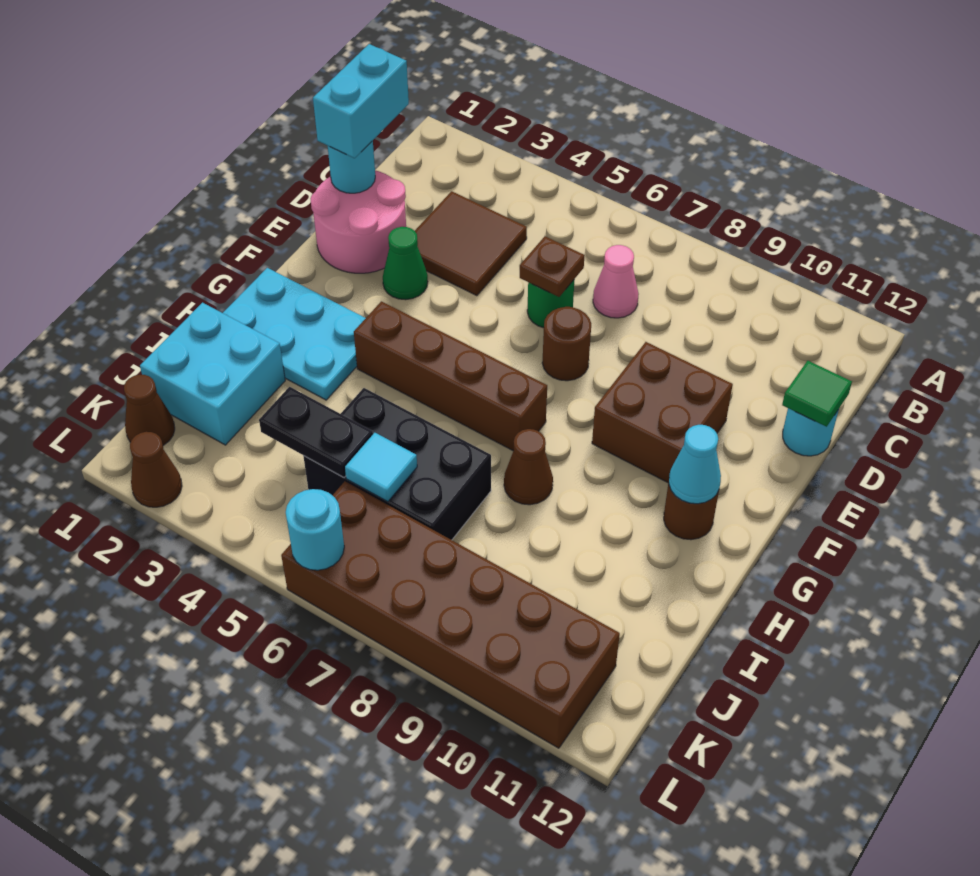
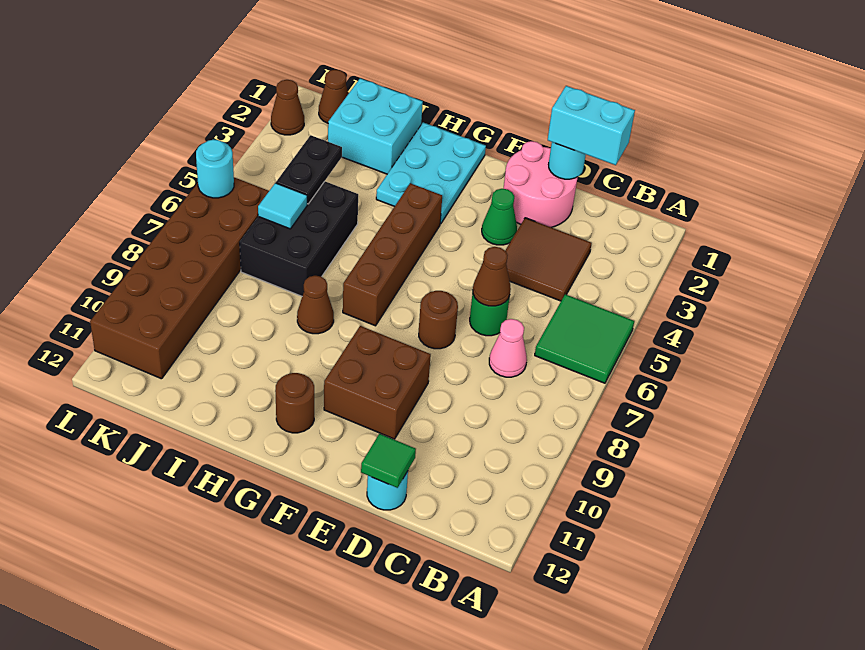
none -> green tile A5:B6 level 1
brown plate D6 level 2 -> brown cone D6 level 2
cyan cone G11 level 2 -> none

